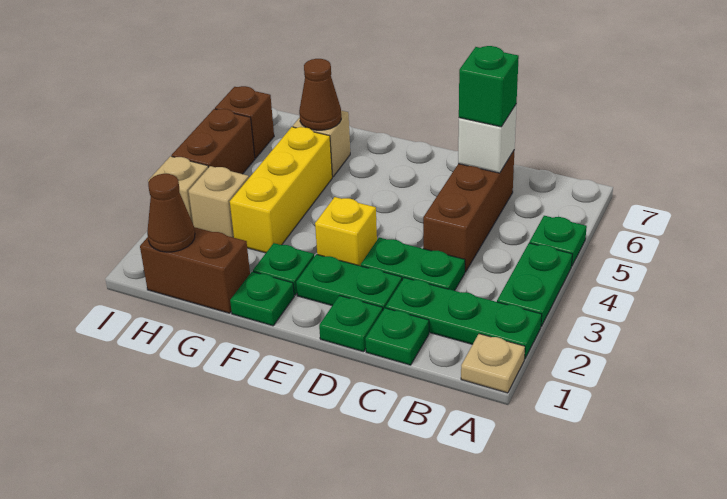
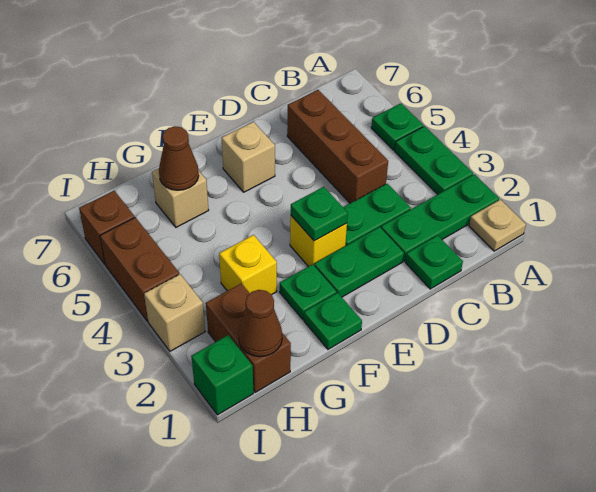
white brick C6 level 2 -> none
green brick C6 level 3 -> green brick I1 level 1
green plate D1 level 1 -> green plate E3 level 2
brown brick G1:H1 level 1 -> brown brick H1:H2 level 1
yellow brick G3:G5 level 1 -> yellow brick G3 level 1
tan brick H3 level 1 -> tan brick E6 level 1

